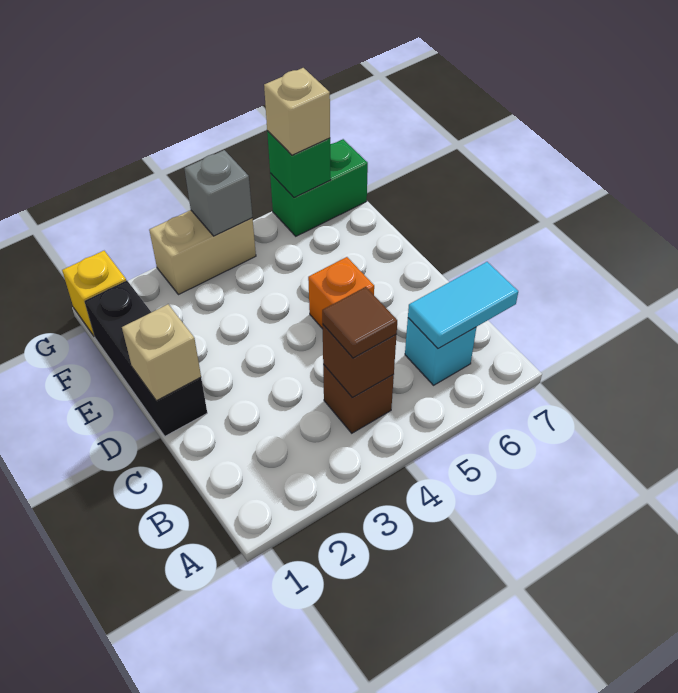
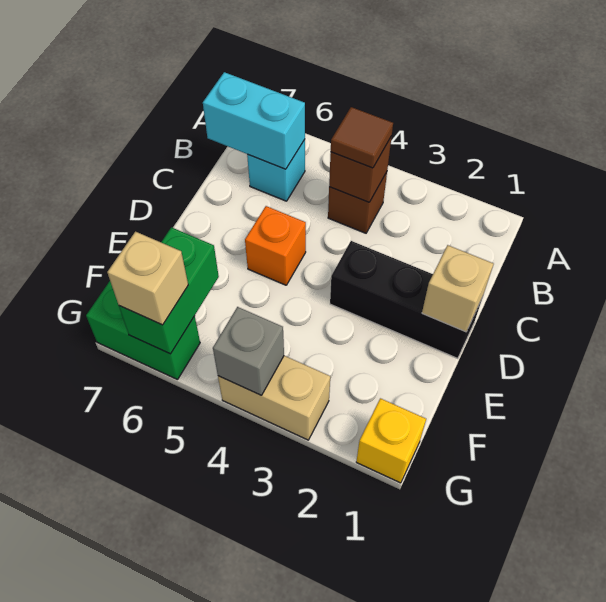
cyan tile B6:B7 level 2 -> cyan brick B6:B7 level 2
black brick D1:F1 level 1 -> black brick D1:D3 level 1
green brick G6 level 2 -> green brick F6:G6 level 2

